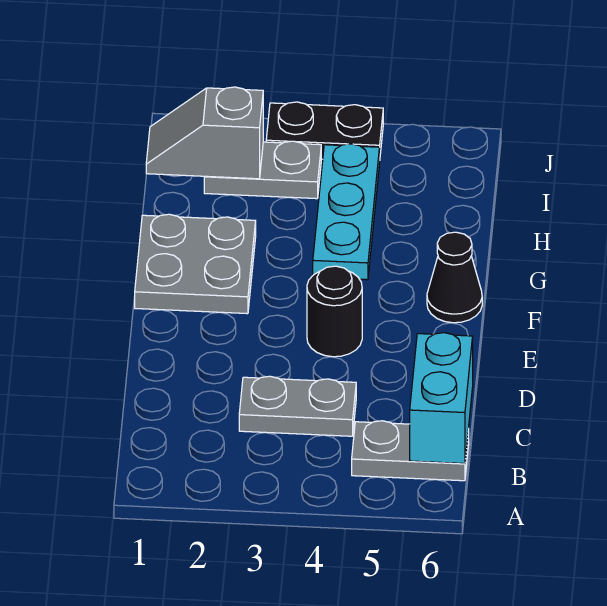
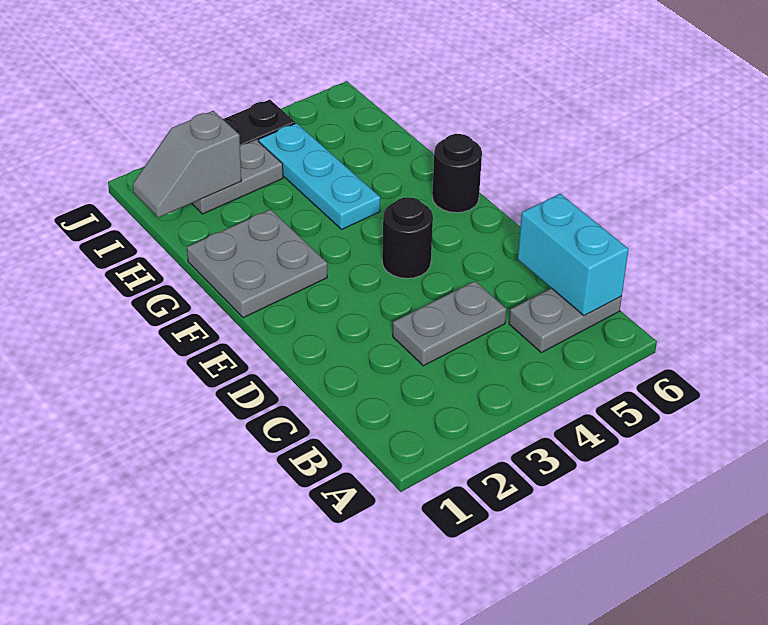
black cone F6 level 1 -> black round brick F6 level 1

